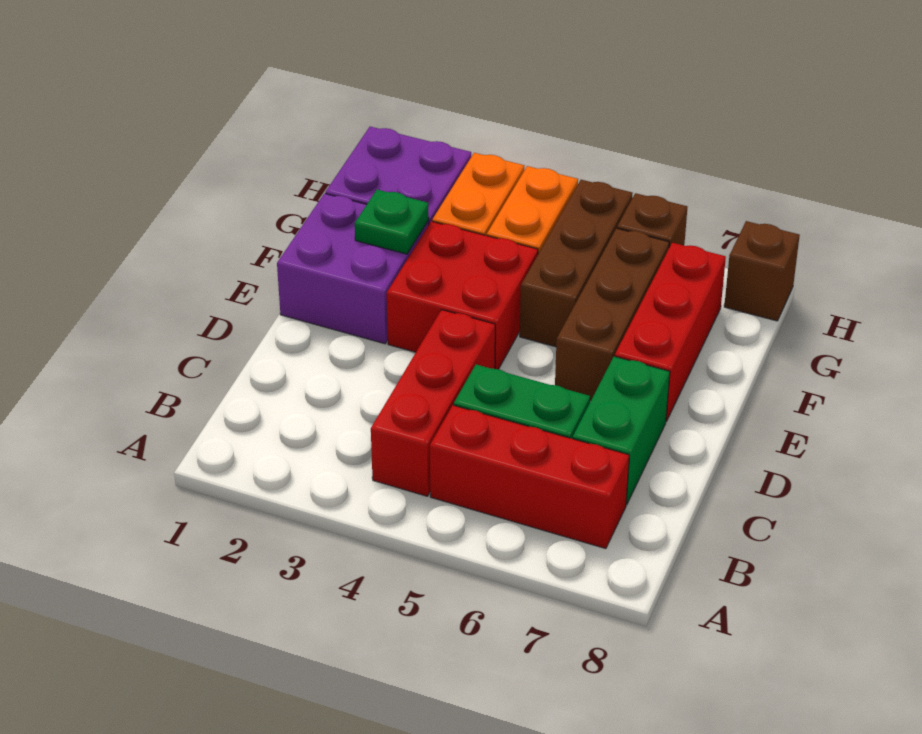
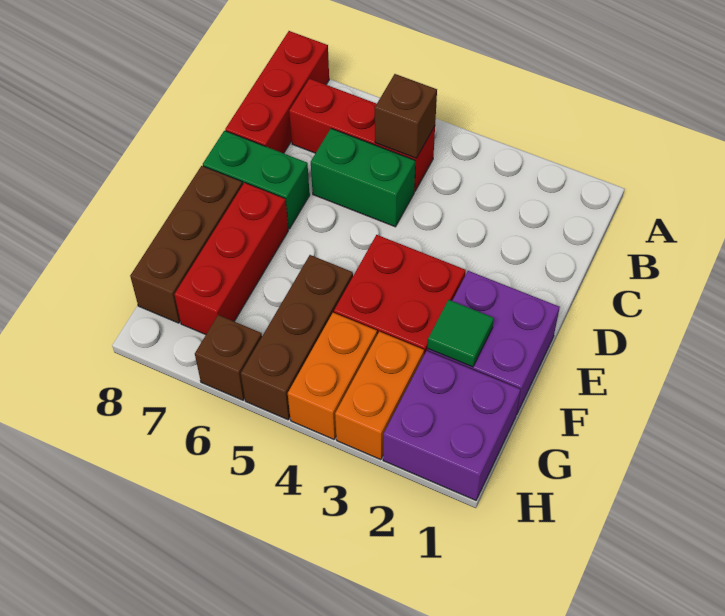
red brick B4:D4 level 1 -> red brick A8:C8 level 1
green brick C7:D7 level 1 -> green brick D7:D8 level 1
brown brick E6:G6 level 1 -> brown brick E8:G8 level 1
green plate F2 level 2 -> green tile F2 level 2
brown brick H8 level 1 -> brown brick B5 level 2

